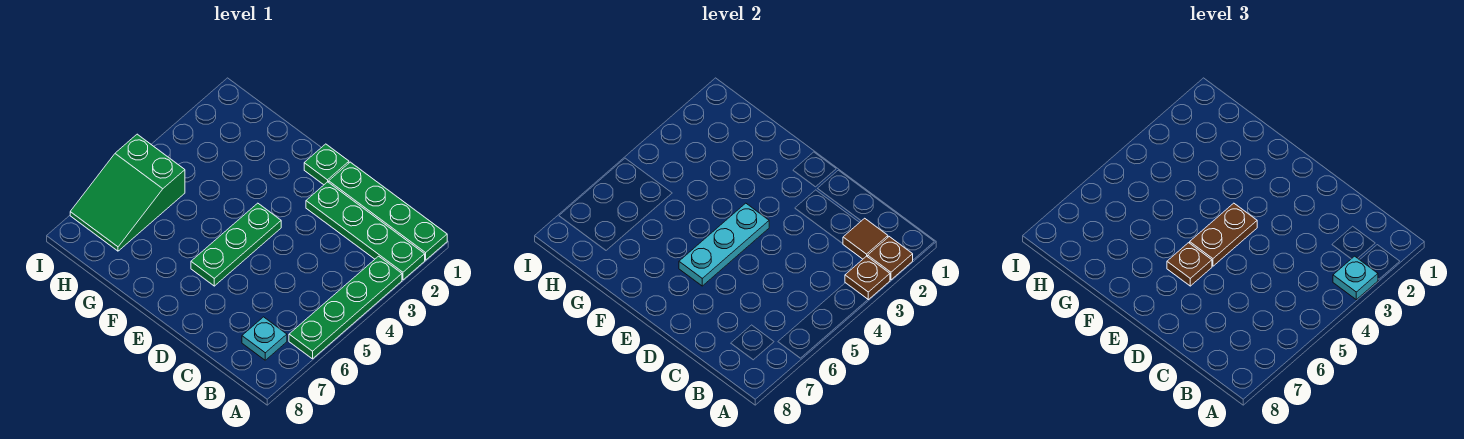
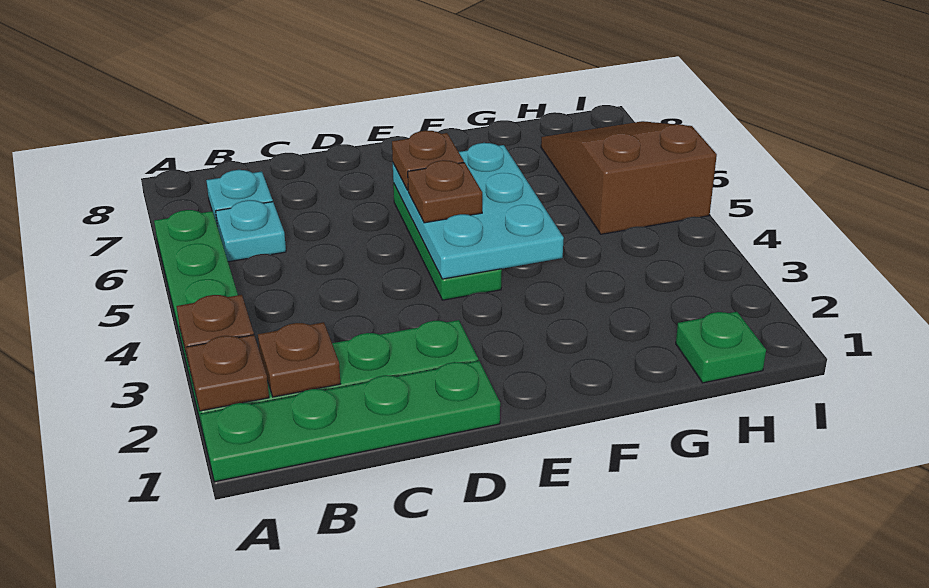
cyan plate A3 level 3 -> cyan plate B6 level 1
brown tile B2 level 2 -> brown plate B2 level 2
green plate E1 level 1 -> green plate H1 level 1
cyan plate E4:E6 level 2 -> cyan plate E4:F6 level 2
brown plate E4:E5 level 3 -> brown plate E5 level 3
green slope H5:I7 level 1 top 5 -> brown slope H5:I7 level 1 top 5

